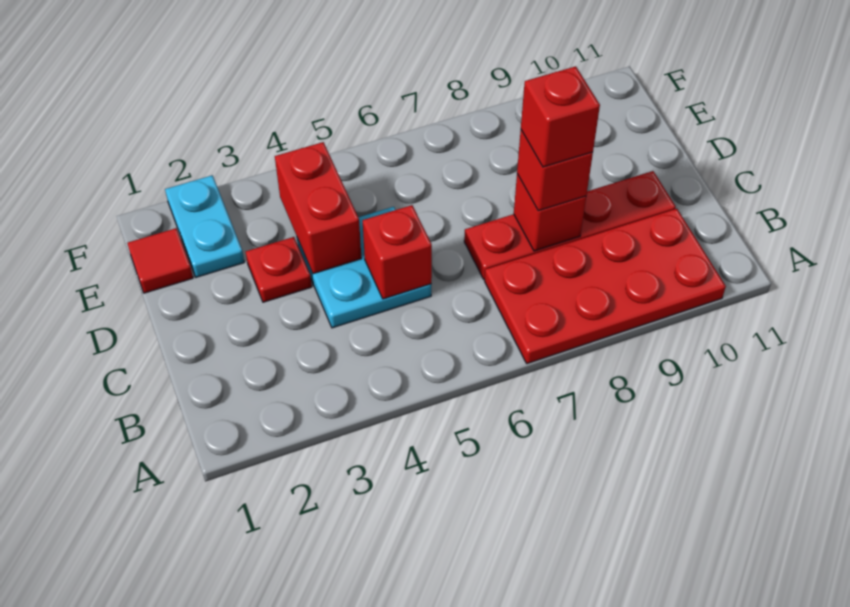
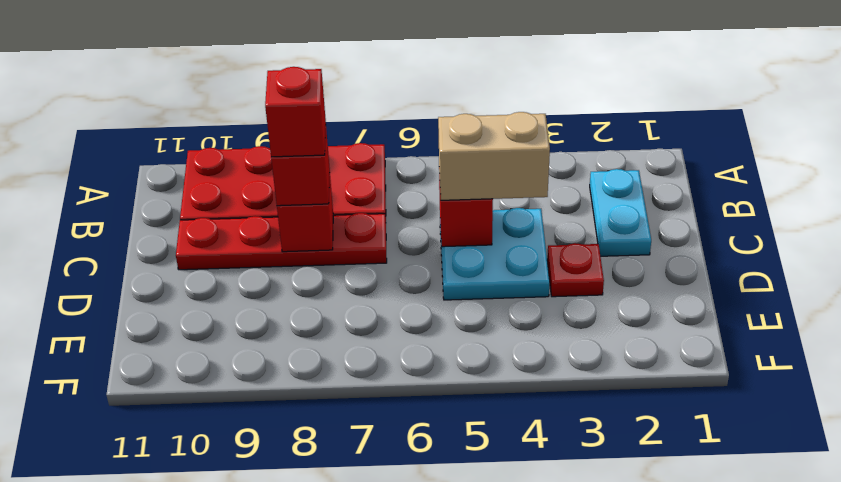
none -> tan brick C4:C5 level 3
red brick D4:E4 level 2 -> none
red tile E1 level 1 -> none
cyan plate E2:F2 level 1 -> cyan plate B2:C2 level 1

